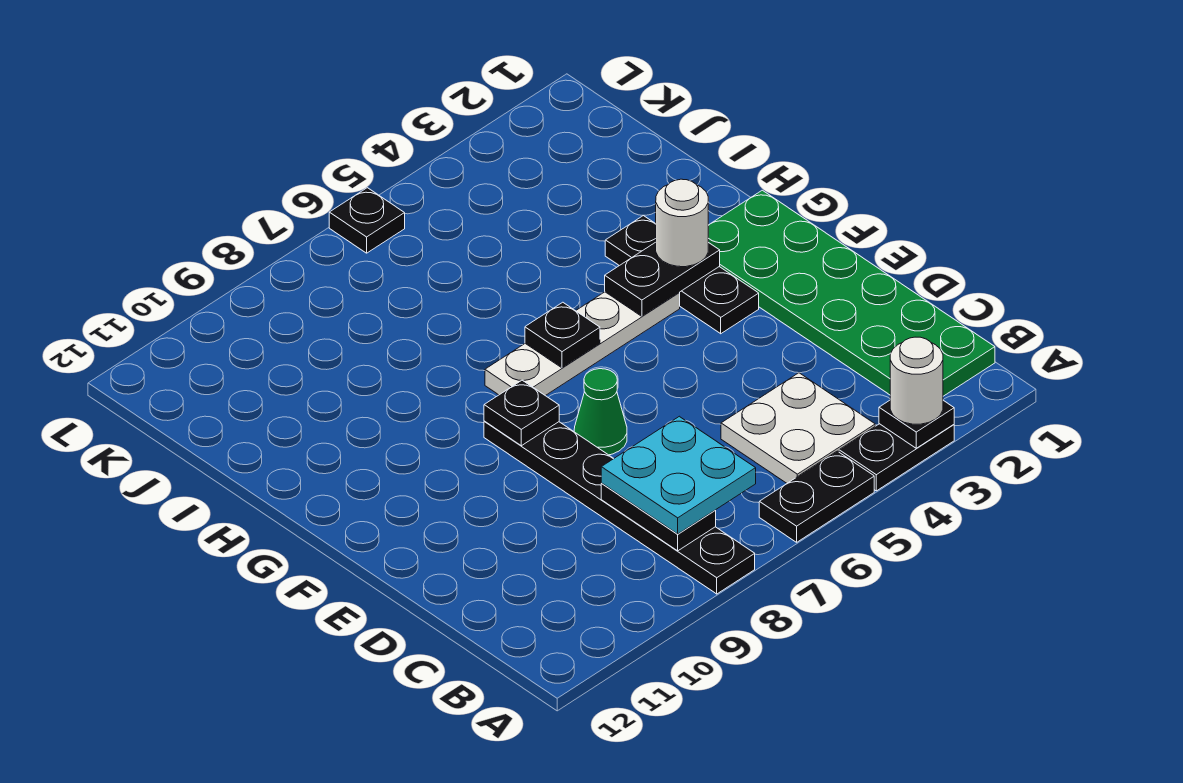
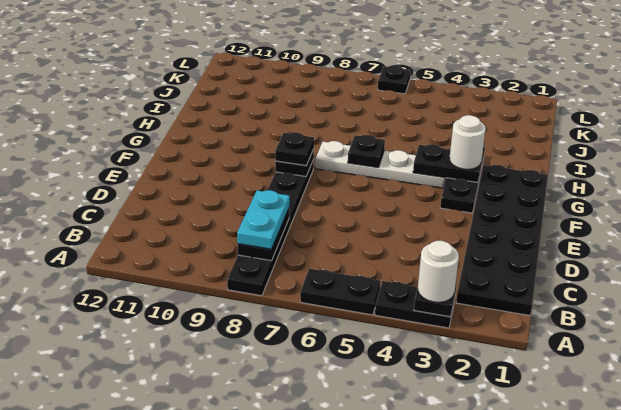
green plate B1:G2 level 1 -> black plate B1:G2 level 1
white plate B4:C5 level 1 -> none
cyan plate B7:C8 level 3 -> cyan plate B8:C8 level 3
green cone E7 level 1 -> none
none -> black plate F8 level 3

